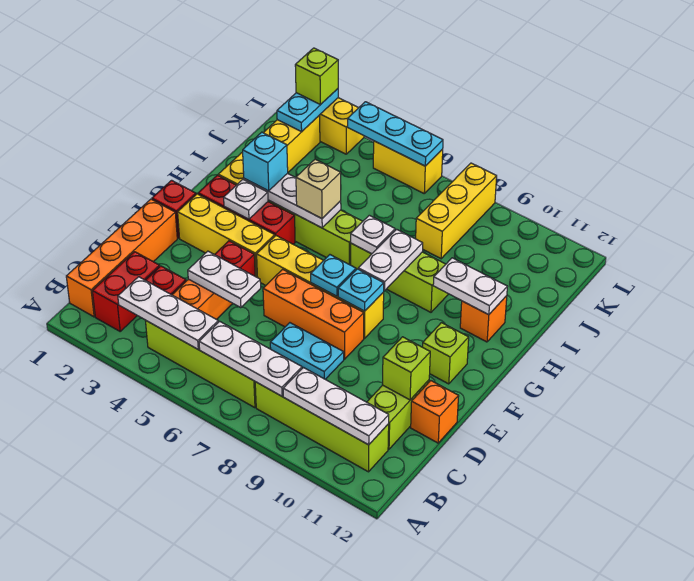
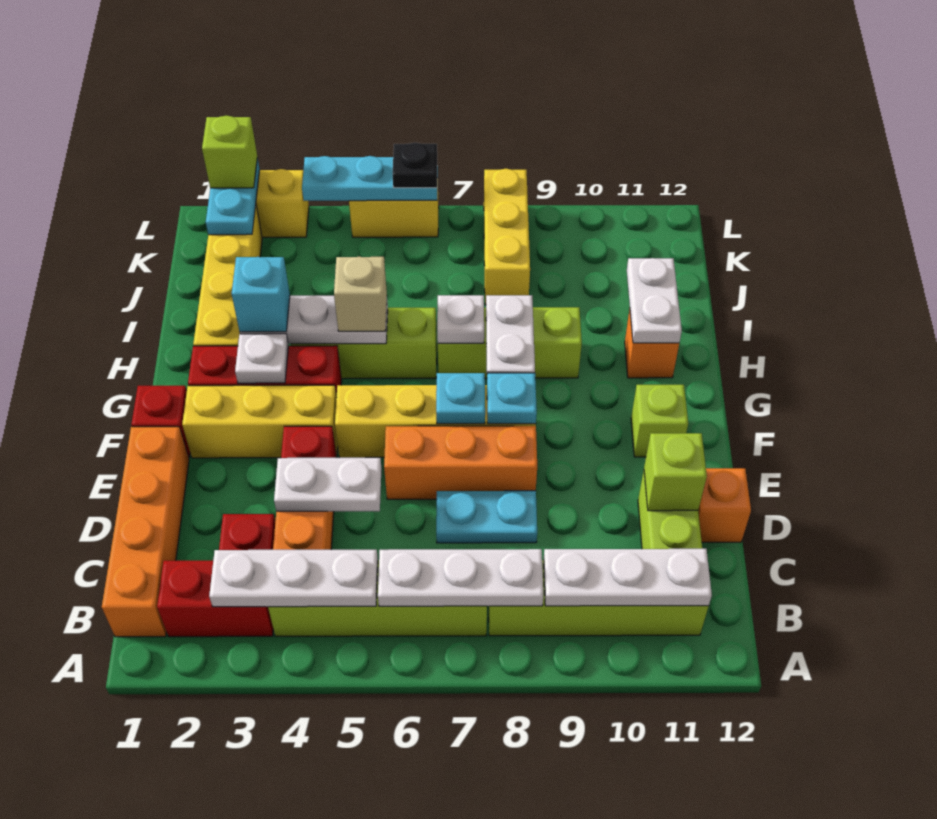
red brick B2:C2 level 1 -> red brick B2:B3 level 1
white plate H10:H11 level 2 -> white plate H11:I11 level 2
none -> black plate L6 level 3

